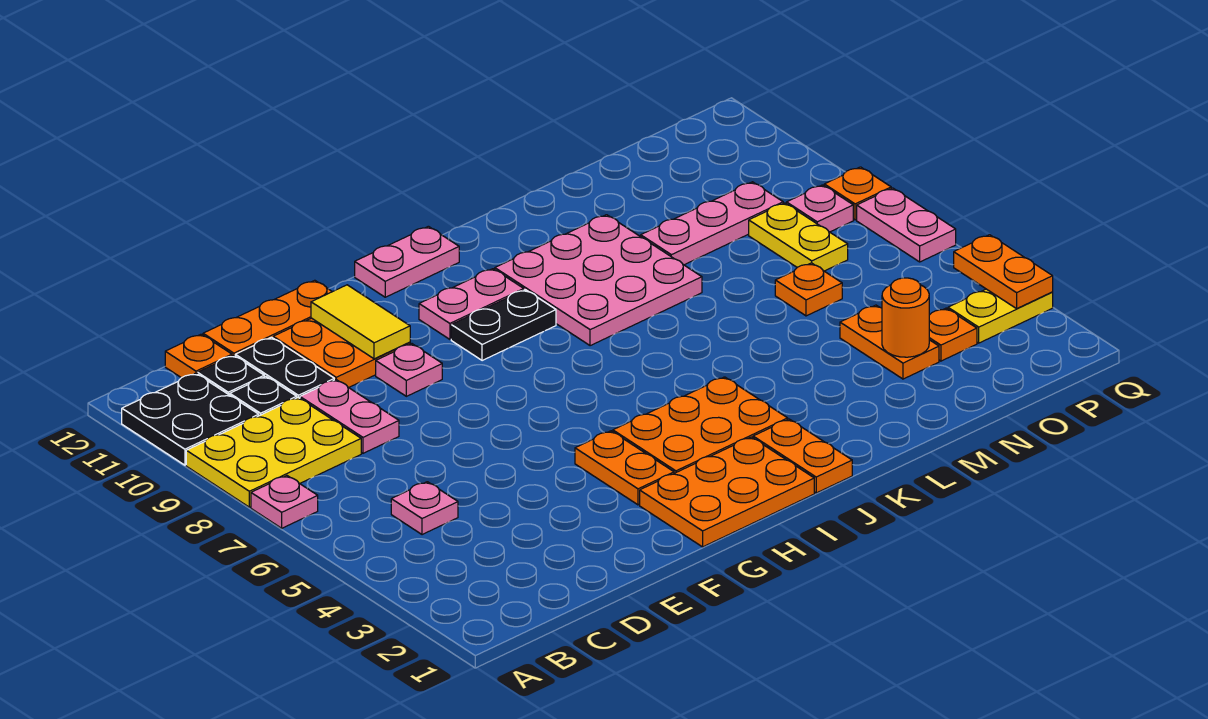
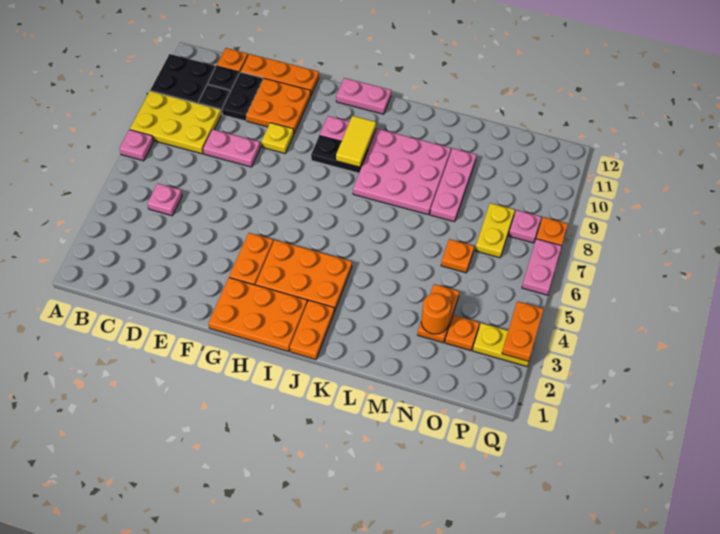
pink plate D8:D9 level 1 -> pink plate D8:E8 level 1
pink plate F9 level 1 -> yellow plate F9 level 1
yellow tile F10:F11 level 2 -> yellow tile I9:I10 level 2
pink plate M9:O9 level 1 -> pink plate M8:M10 level 1

